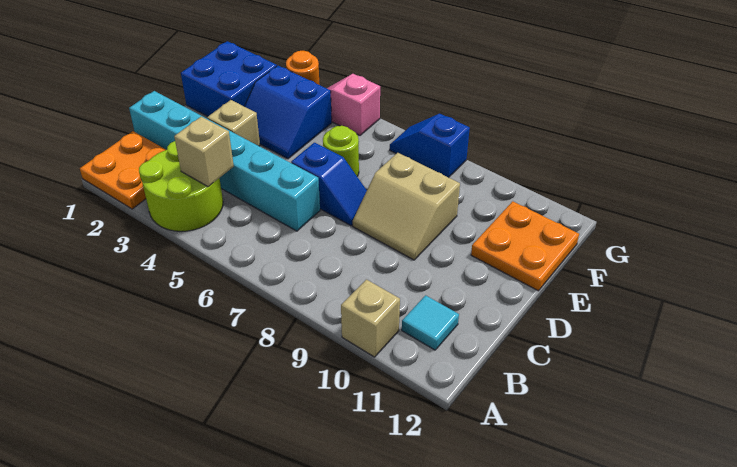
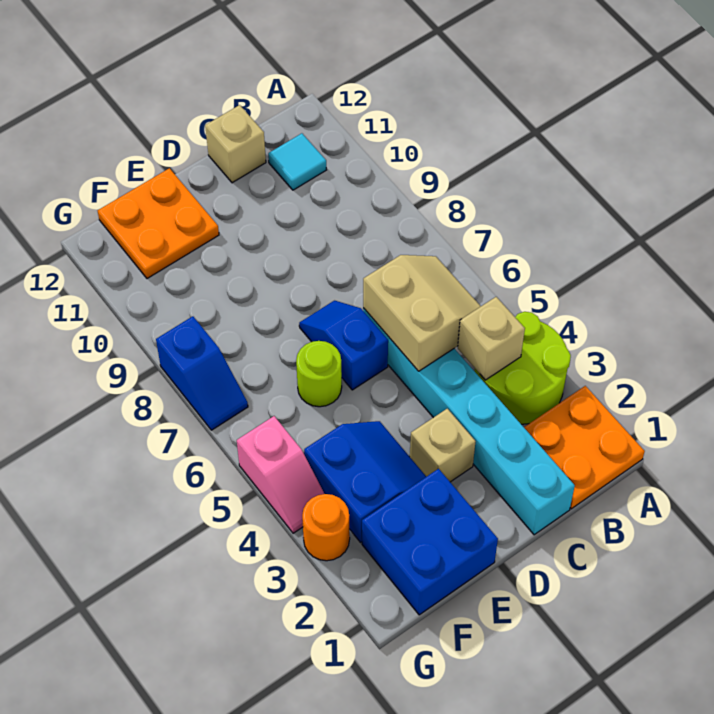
tan brick A10 level 1 -> tan brick C12 level 1
tan slope D8:E9 level 1 top E -> tan slope B5:C6 level 2 top C

